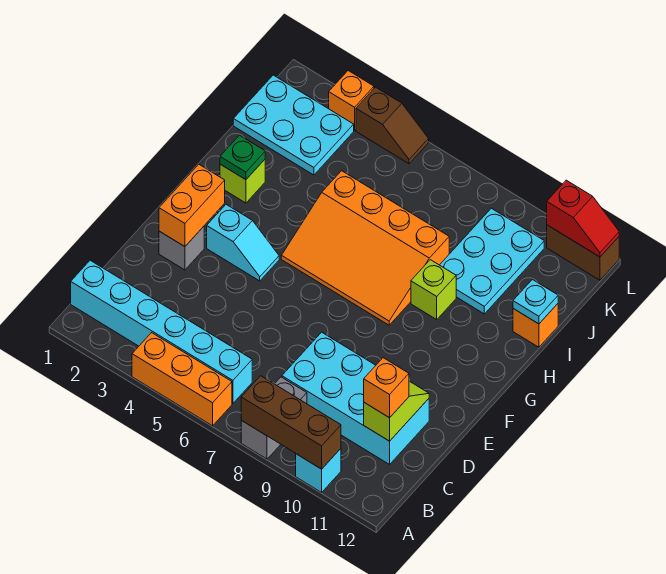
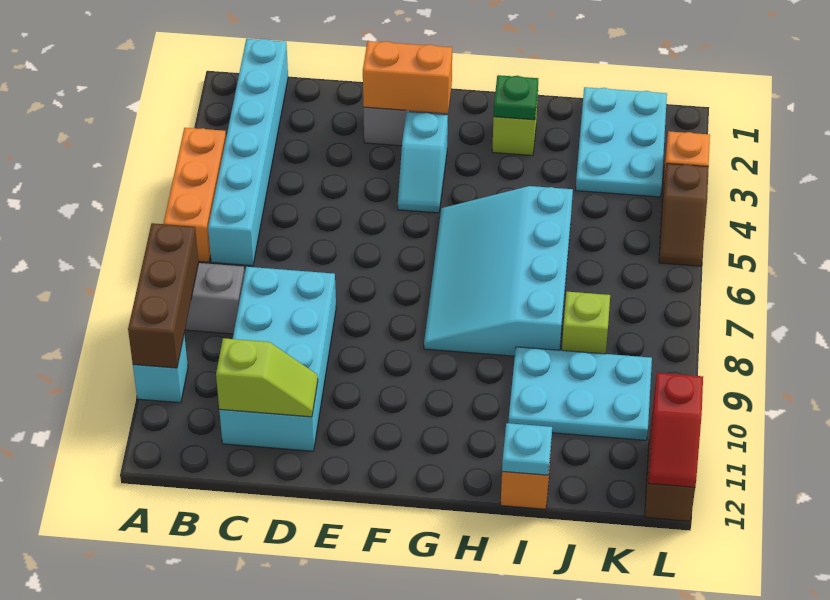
orange brick C11 level 3 -> none
orange slope G5:I8 level 1 top I -> cyan slope G5:I8 level 1 top I
lime brick H9 level 1 -> lime brick J8 level 1

